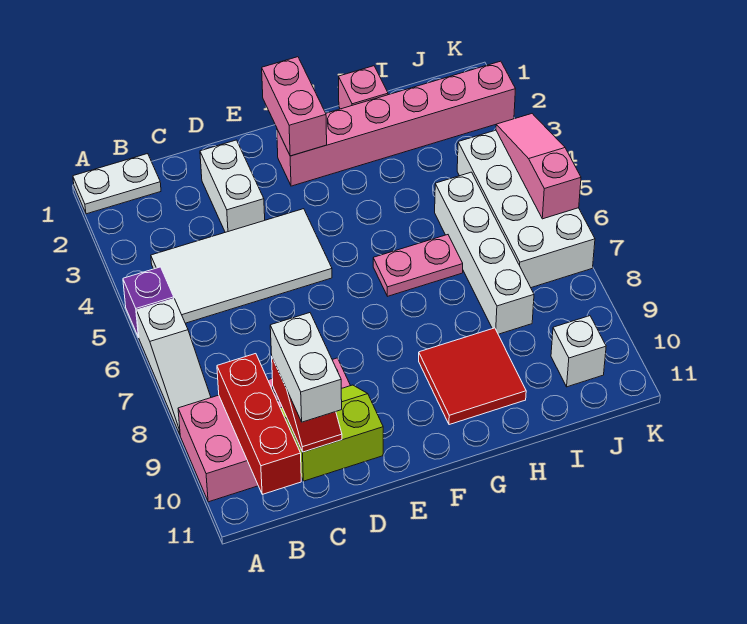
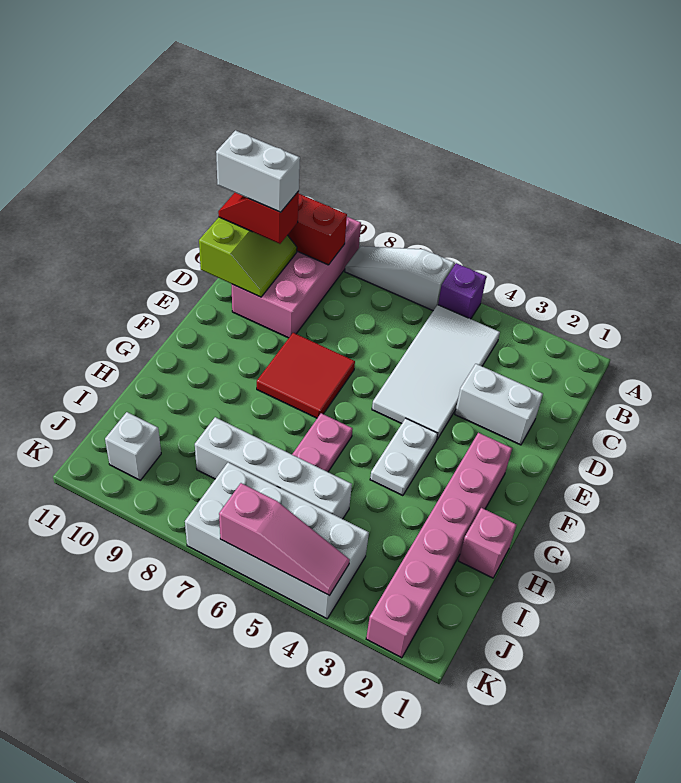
white plate A1:B1 level 1 -> white plate F4:G4 level 1
pink brick F1:F2 level 2 -> none
red tile G9:H10 level 1 -> red tile E7:F8 level 1

